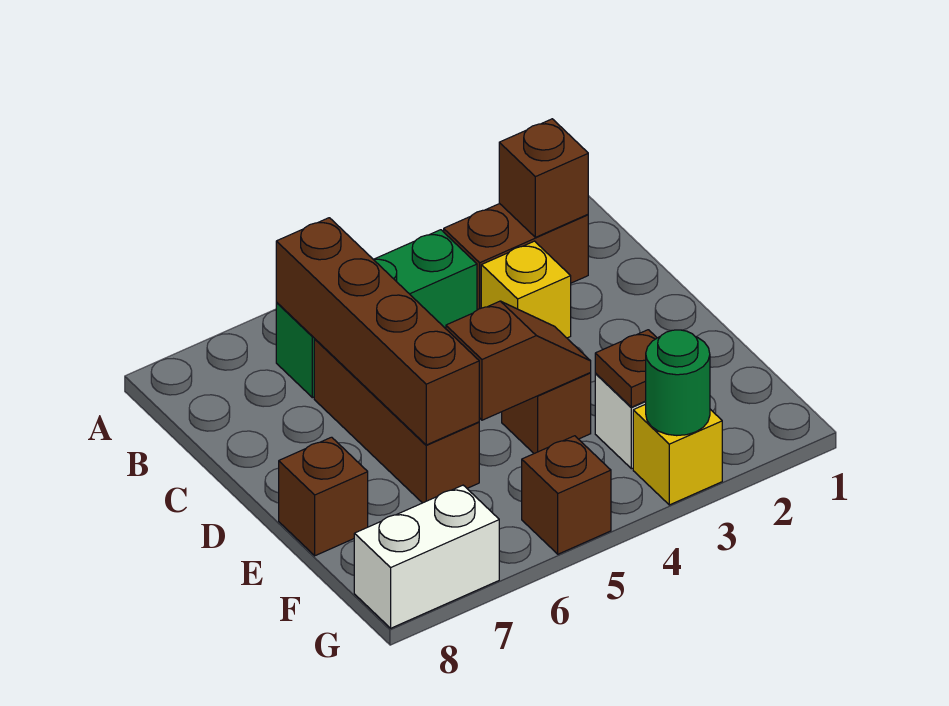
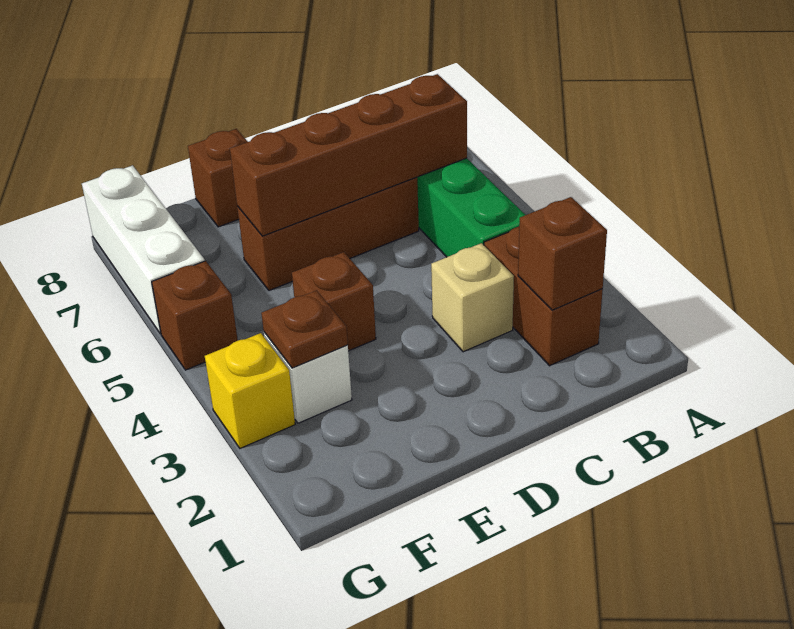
yellow brick C3 level 1 -> tan brick C3 level 1
brown slope E4:E5 level 2 top 5 -> none
green round brick G3 level 2 -> none
white brick G7:G8 level 1 -> white brick G6:G8 level 1

